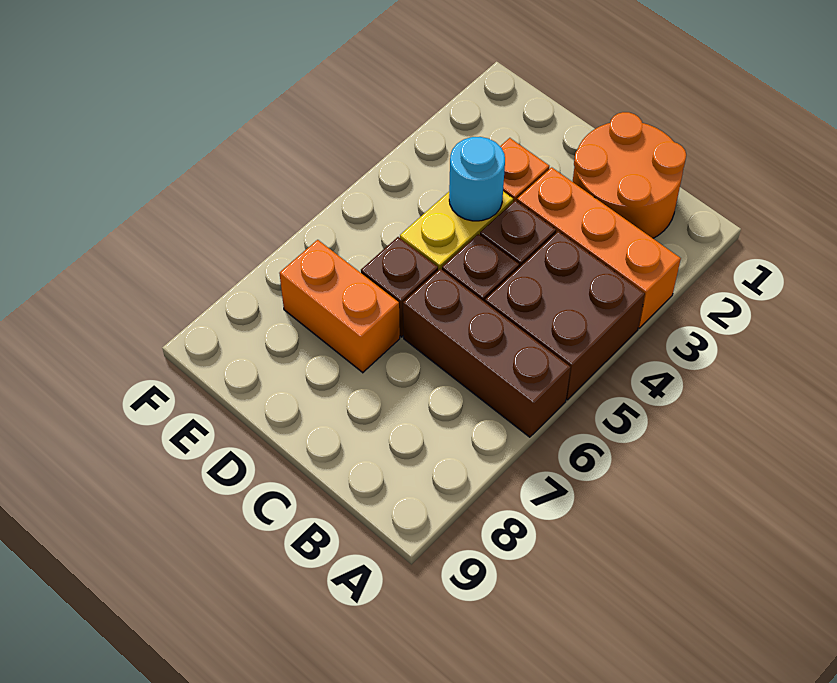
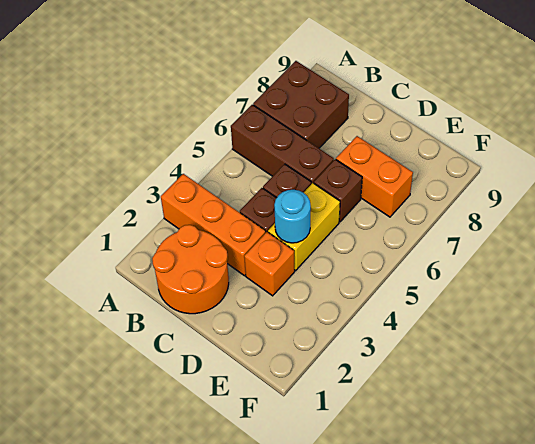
brown brick A4:B5 level 1 -> brown brick A7:B8 level 1

